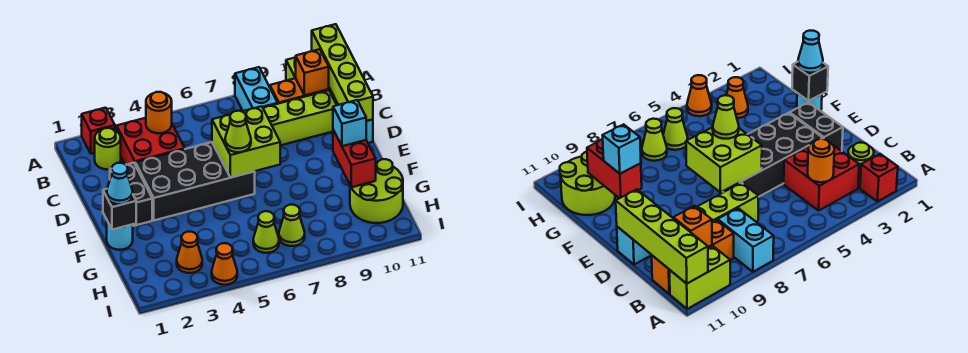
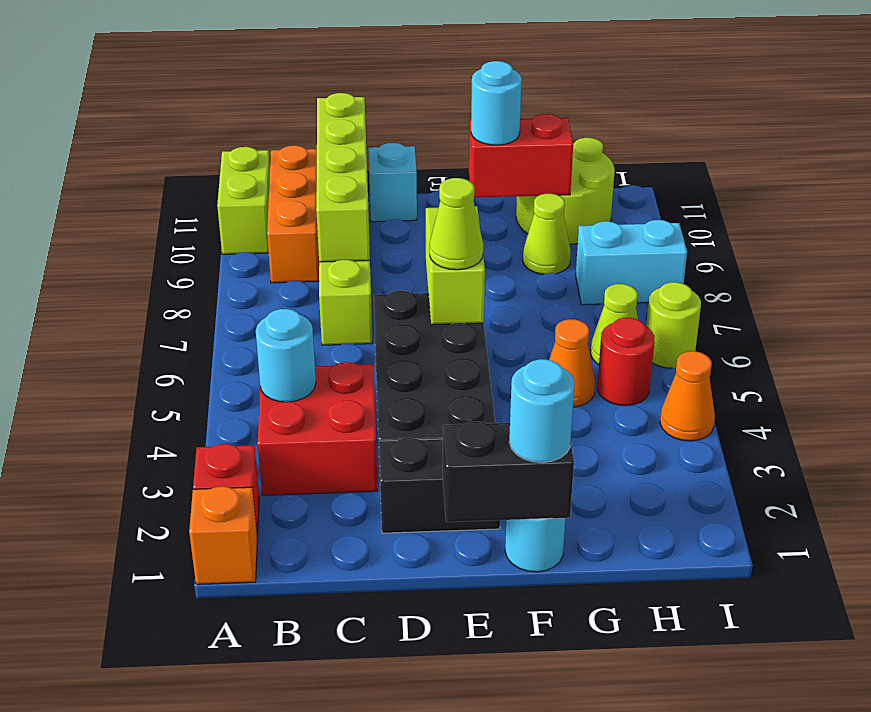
cyan brick A8:B8 level 1 -> cyan brick H8:I8 level 1
lime brick A11:D11 level 2 -> lime brick C8:C11 level 2
lime round brick B2 level 1 -> lime round brick I6 level 1
orange round brick B4 level 2 -> cyan round brick B4 level 2
orange brick B10 level 2 -> orange brick A1 level 1
lime brick D6:E7 level 2 -> lime brick E6:E7 level 2
black brick F1 level 2 -> black brick E1:F1 level 2
cyan cone F1 level 3 -> cyan round brick F1 level 3
cyan brick F10 level 3 -> cyan round brick F10 level 3
orange cone H3 level 1 -> orange cone G5 level 1
none -> red round brick H5 level 1
lime cone H7 level 1 -> lime cone G9 level 1

